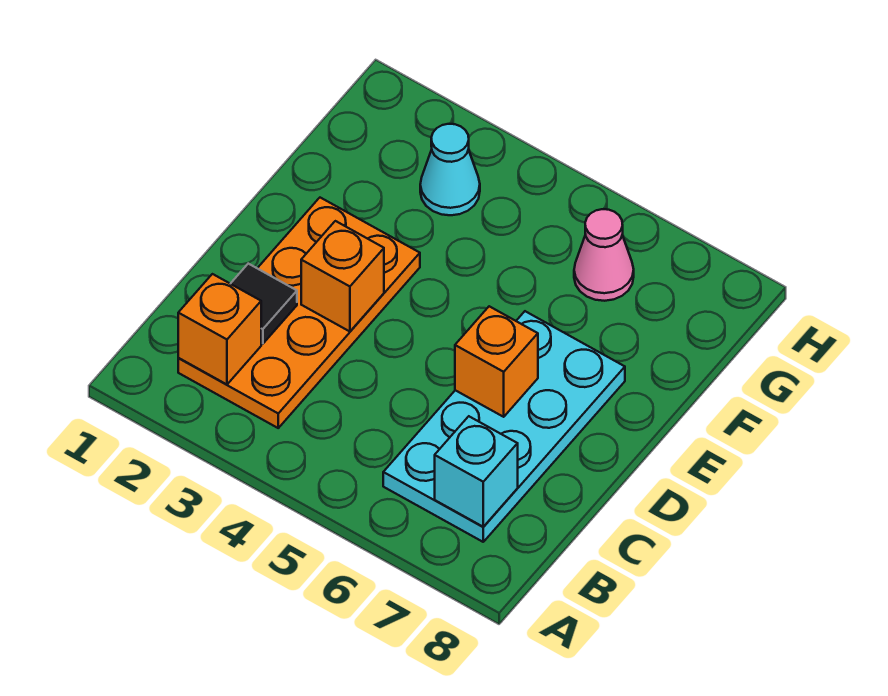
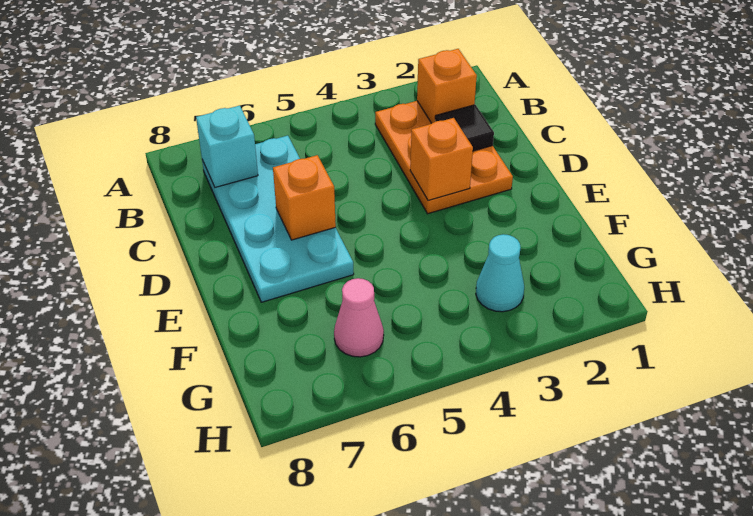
orange plate B2:E3 level 1 -> orange plate B2:D3 level 1

